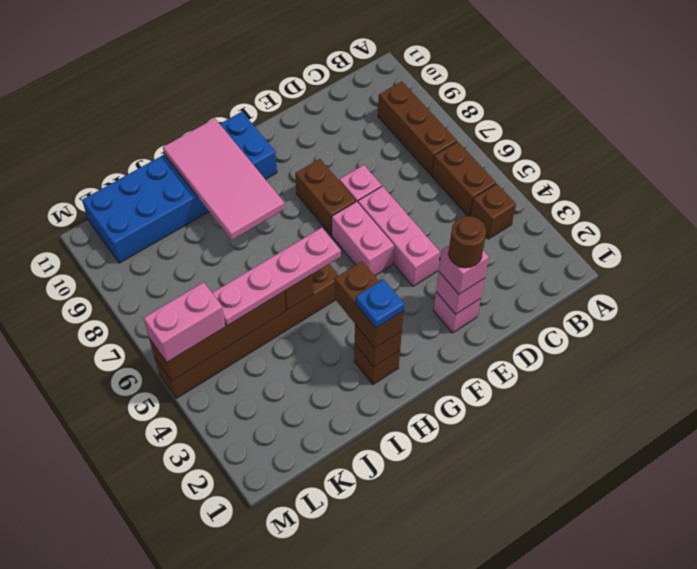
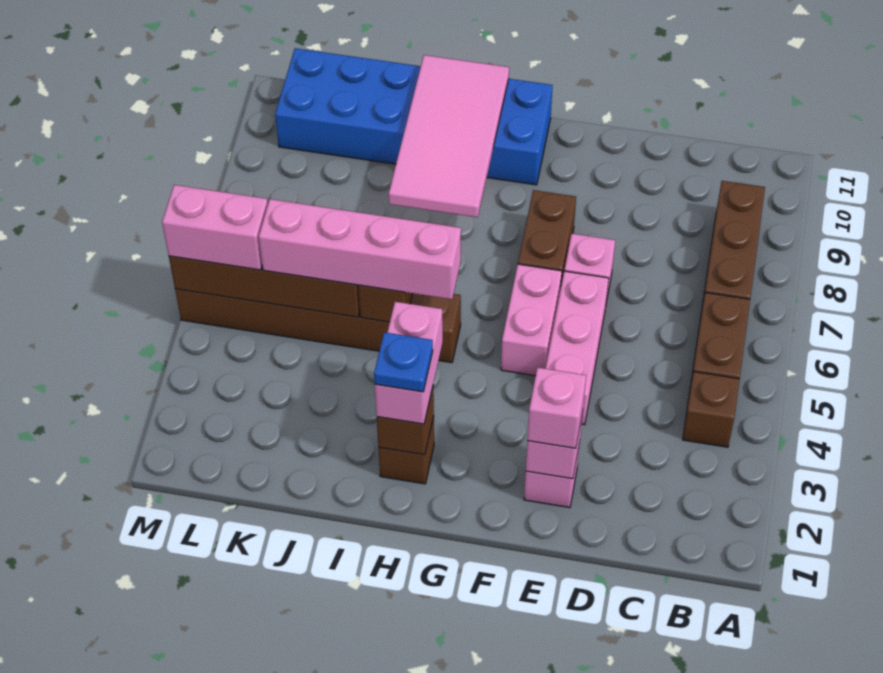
brown round brick E2 level 4 -> none
brown brick H2:H3 level 3 -> pink brick H2:H3 level 3
pink plate H5:K5 level 3 -> pink brick H5:K5 level 3

